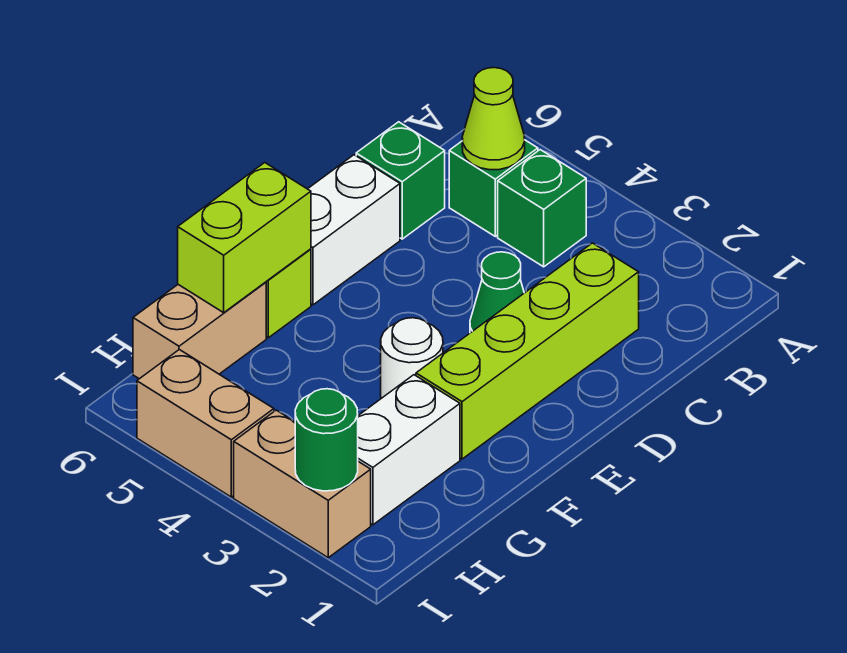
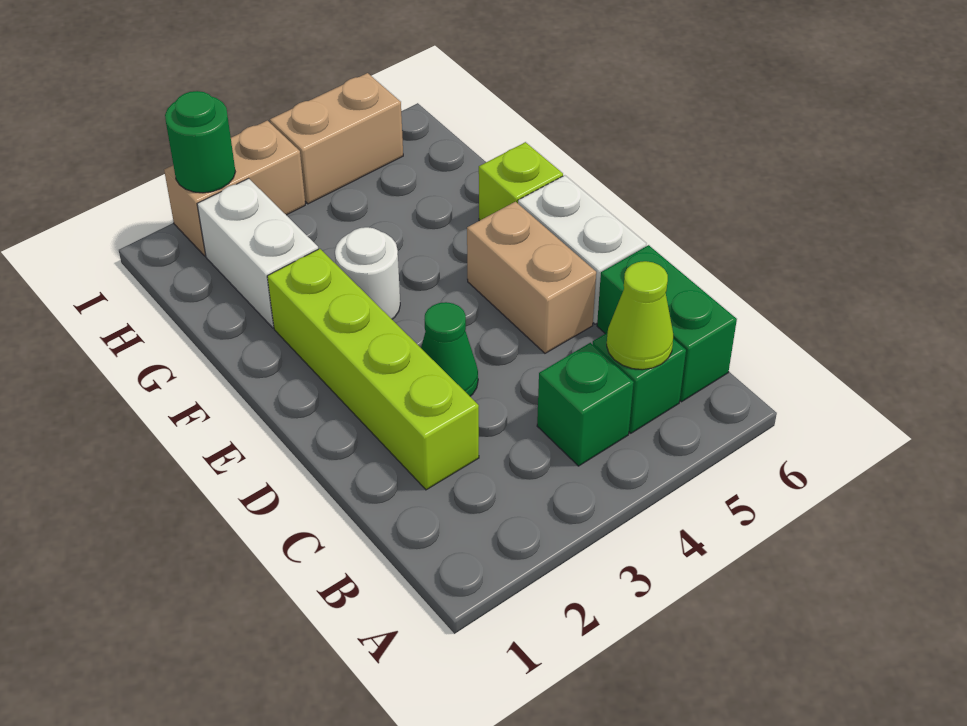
green brick C6 level 1 -> green brick B6:C6 level 1
lime brick F6:G6 level 2 -> none
tan brick G6:H6 level 1 -> tan brick D5:E5 level 1

